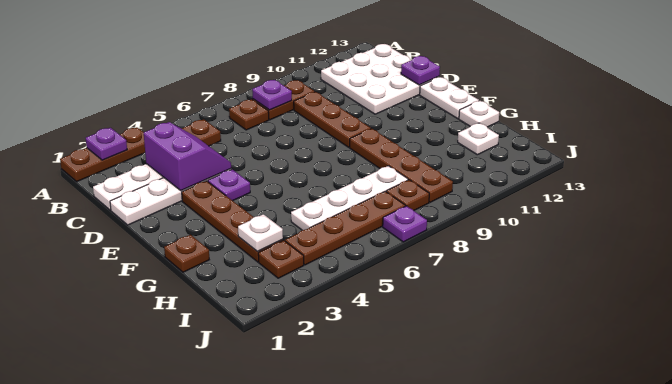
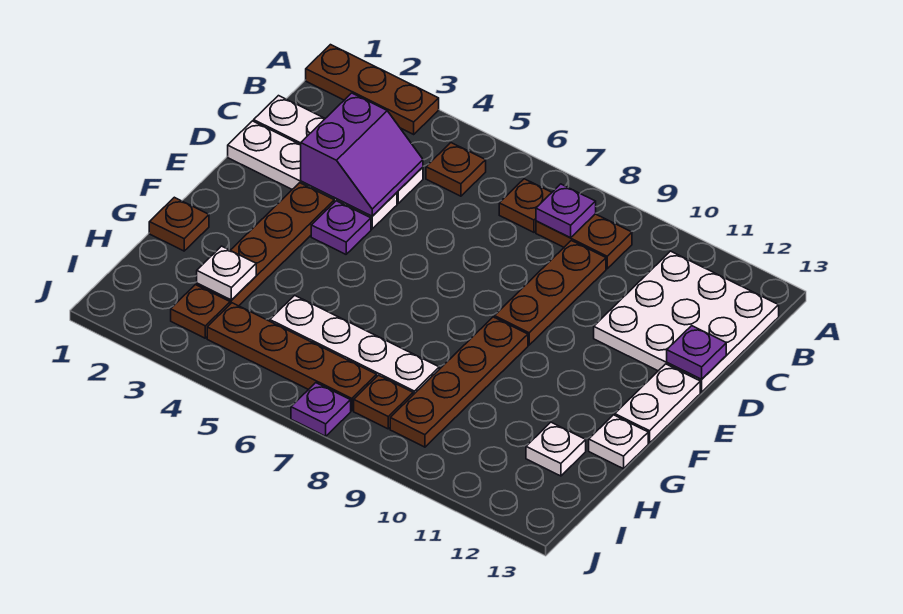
purple plate A2 level 2 -> none

